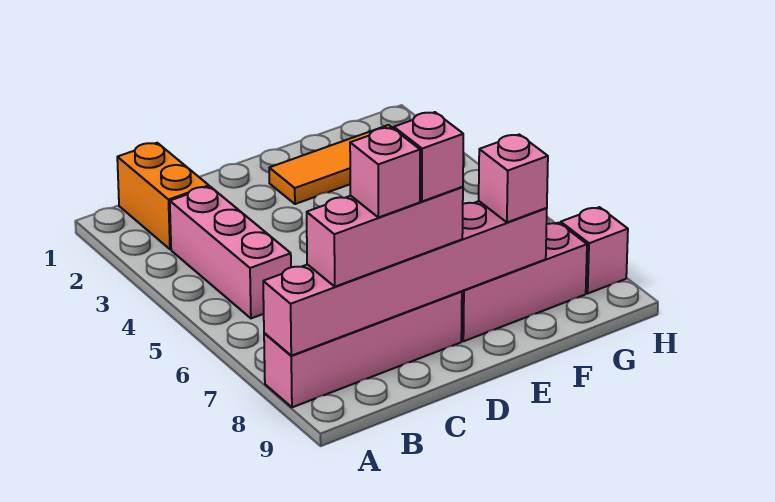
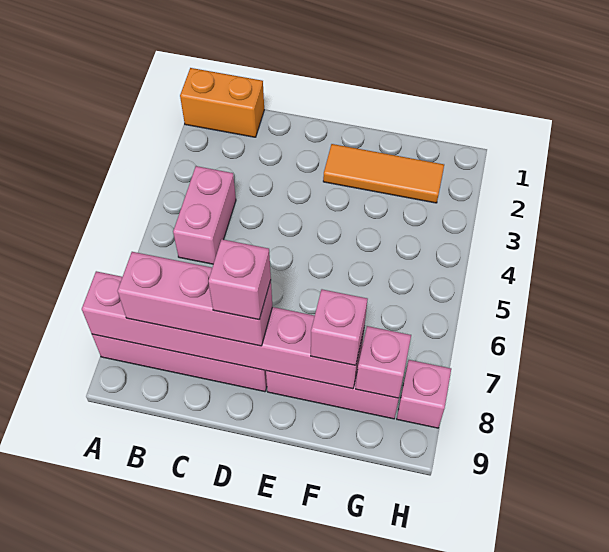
orange brick B1:B2 level 1 -> orange brick A1:B1 level 1
pink brick B3:B5 level 1 -> pink brick B4:B5 level 1
pink brick C8 level 4 -> pink brick G8 level 2

